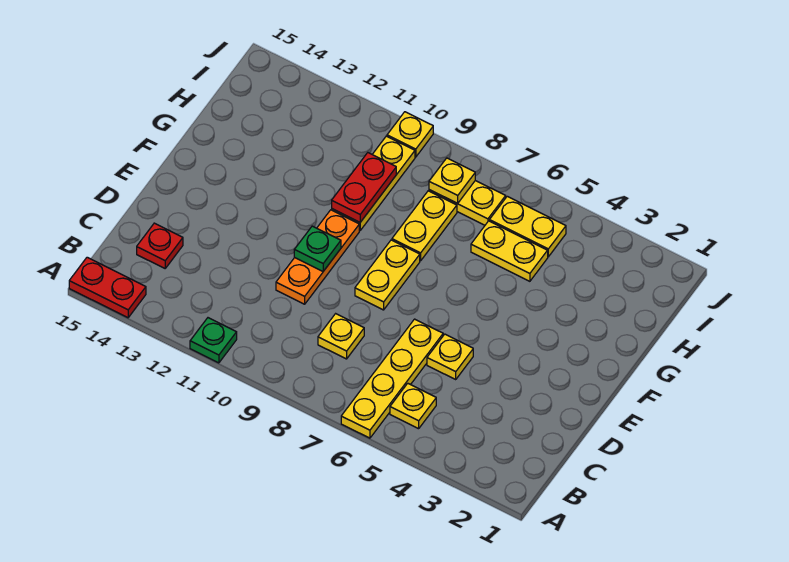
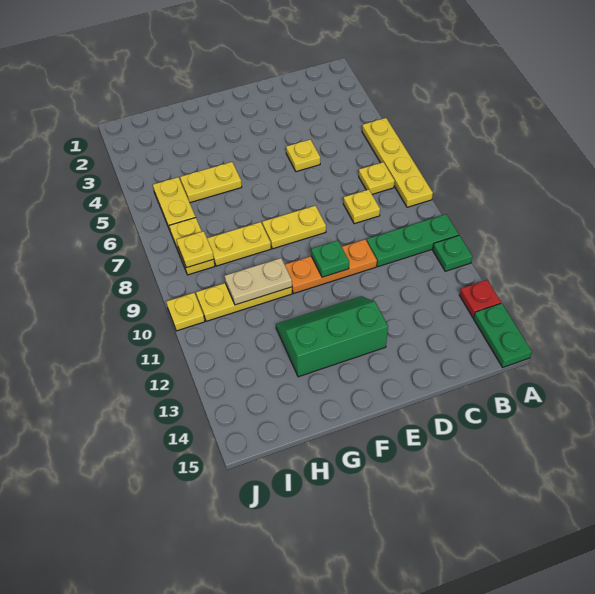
yellow plate A6:D6 level 1 -> yellow plate A5:A8 level 1
none -> green plate A10:C10 level 1
red plate A14:A15 level 1 -> green plate A14:A15 level 1
yellow plate B5 level 1 -> yellow plate B7 level 1
red plate C14 level 1 -> red plate A13 level 1
none -> green slope E12:G13 level 1 top 13
red plate G10:H10 level 2 -> tan plate G10:H10 level 2
yellow plate H5:H6 level 1 -> yellow plate G5:H5 level 1

